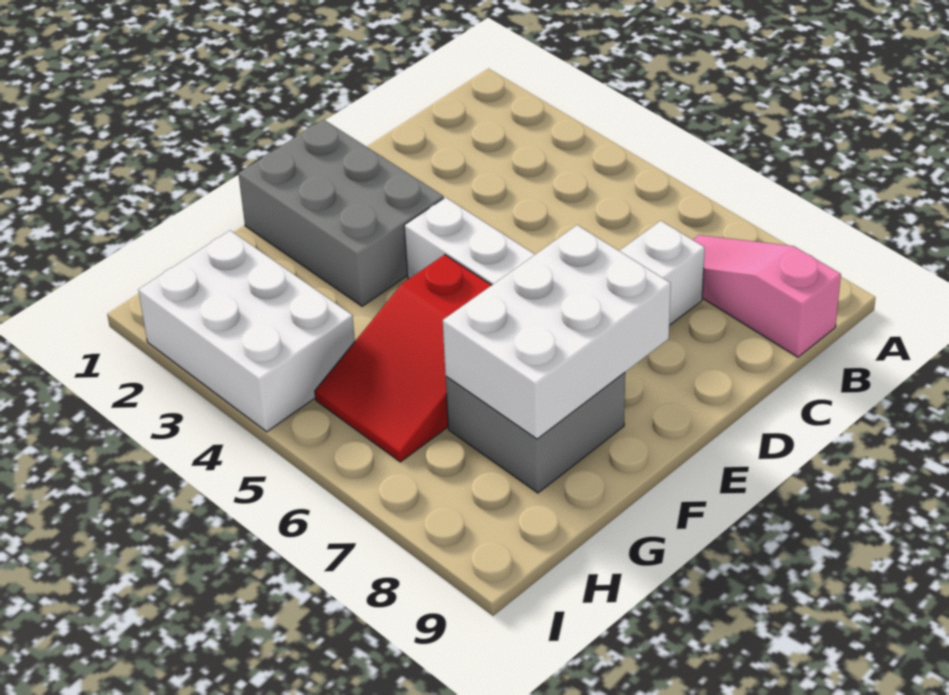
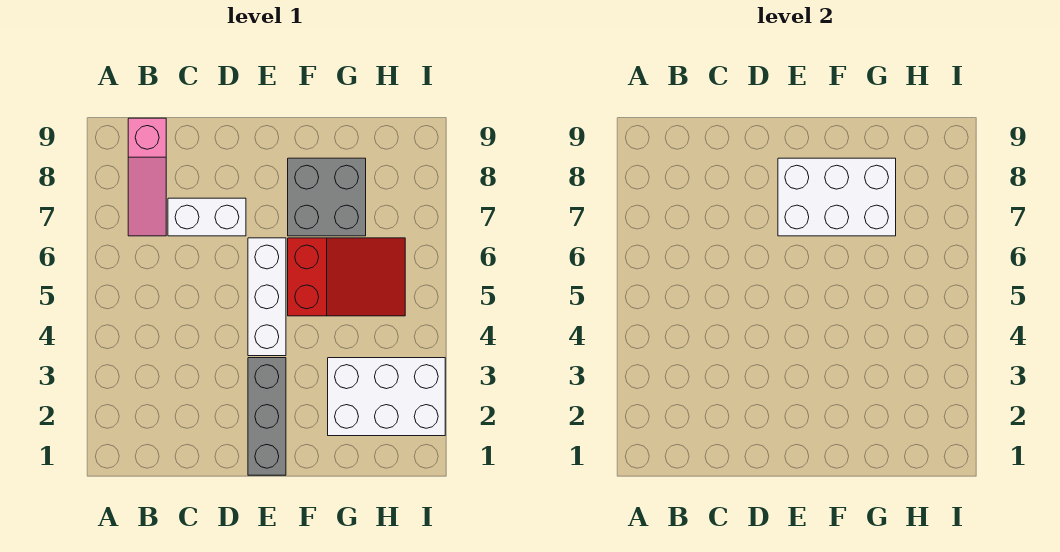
grey brick E1:F3 level 1 -> grey brick E1:E3 level 1
white brick H2:I4 level 1 -> white brick G2:I3 level 1

